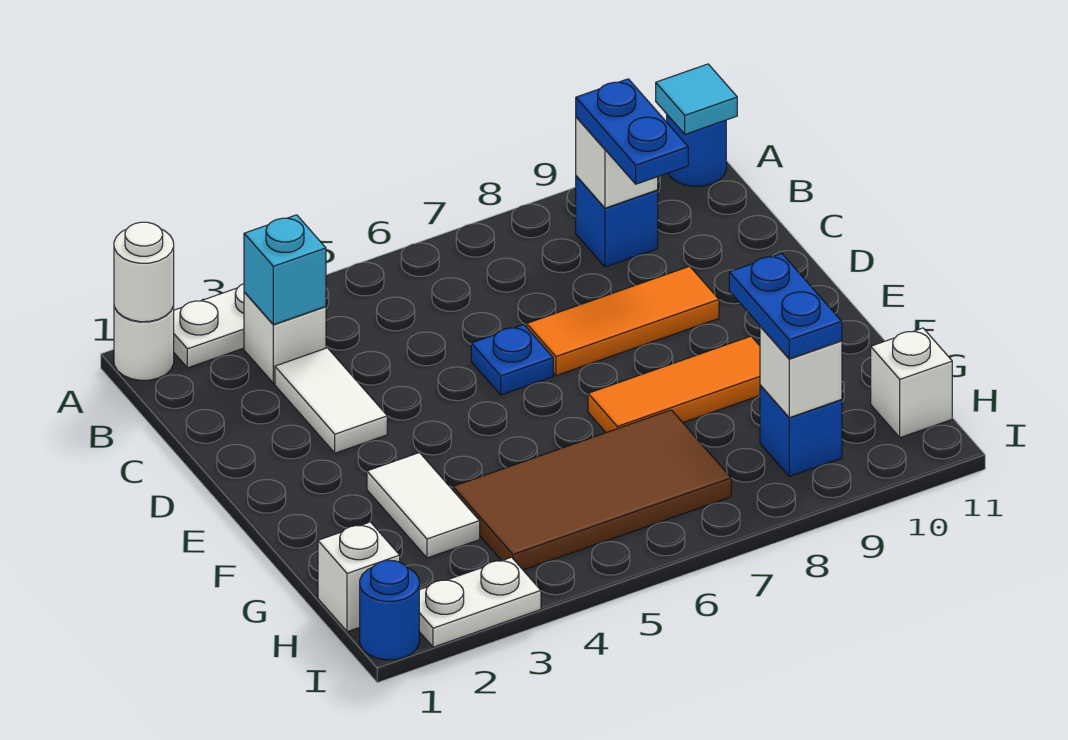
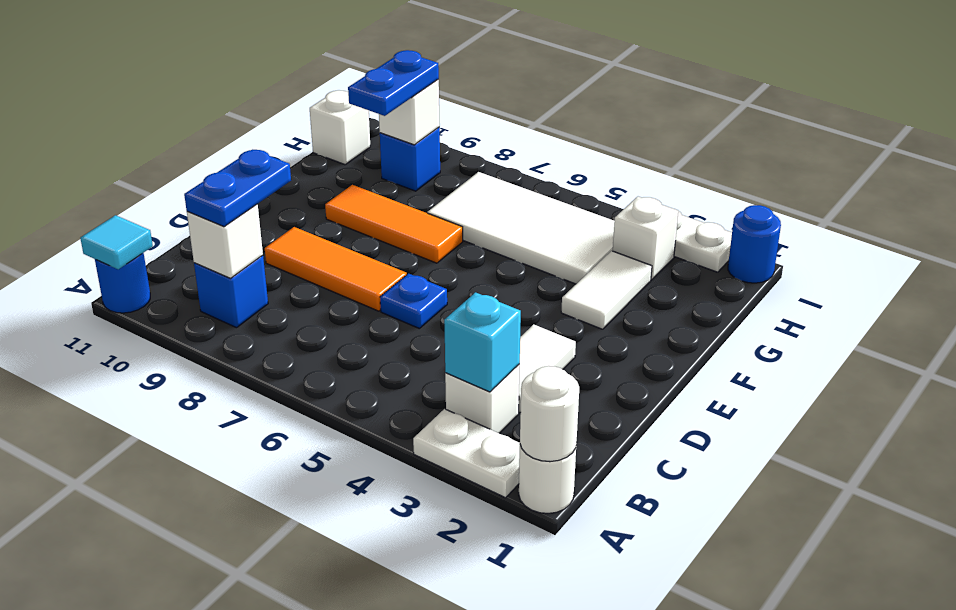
brown tile G4:H7 level 1 -> white tile G4:H7 level 1
white brick H1 level 1 -> white brick H3 level 1

